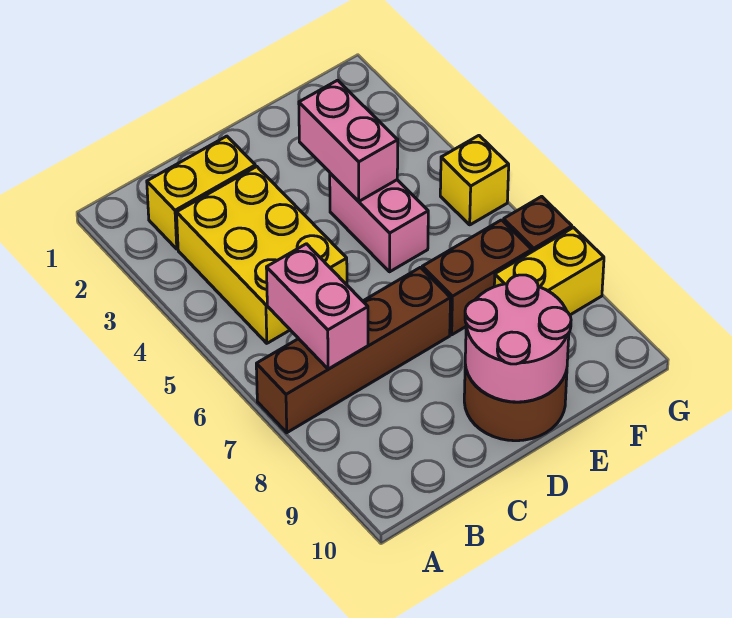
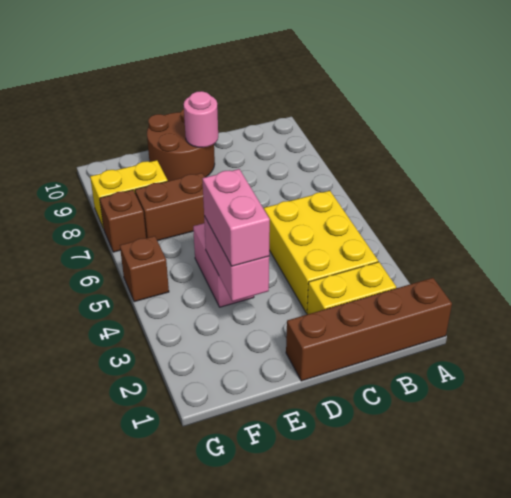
brown brick A7:D7 level 1 -> brown brick A1:D1 level 1
pink brick B6:B7 level 2 -> pink brick E3:E4 level 3
pink round brick D9:E10 level 2 -> pink round brick D9 level 2
yellow brick G5 level 1 -> brown brick G5 level 1

